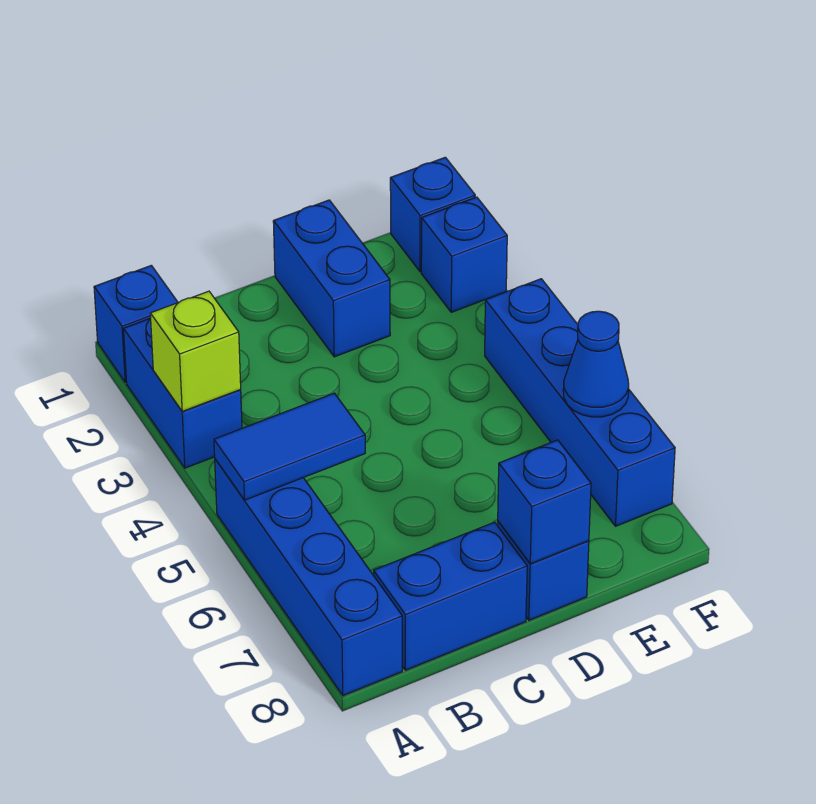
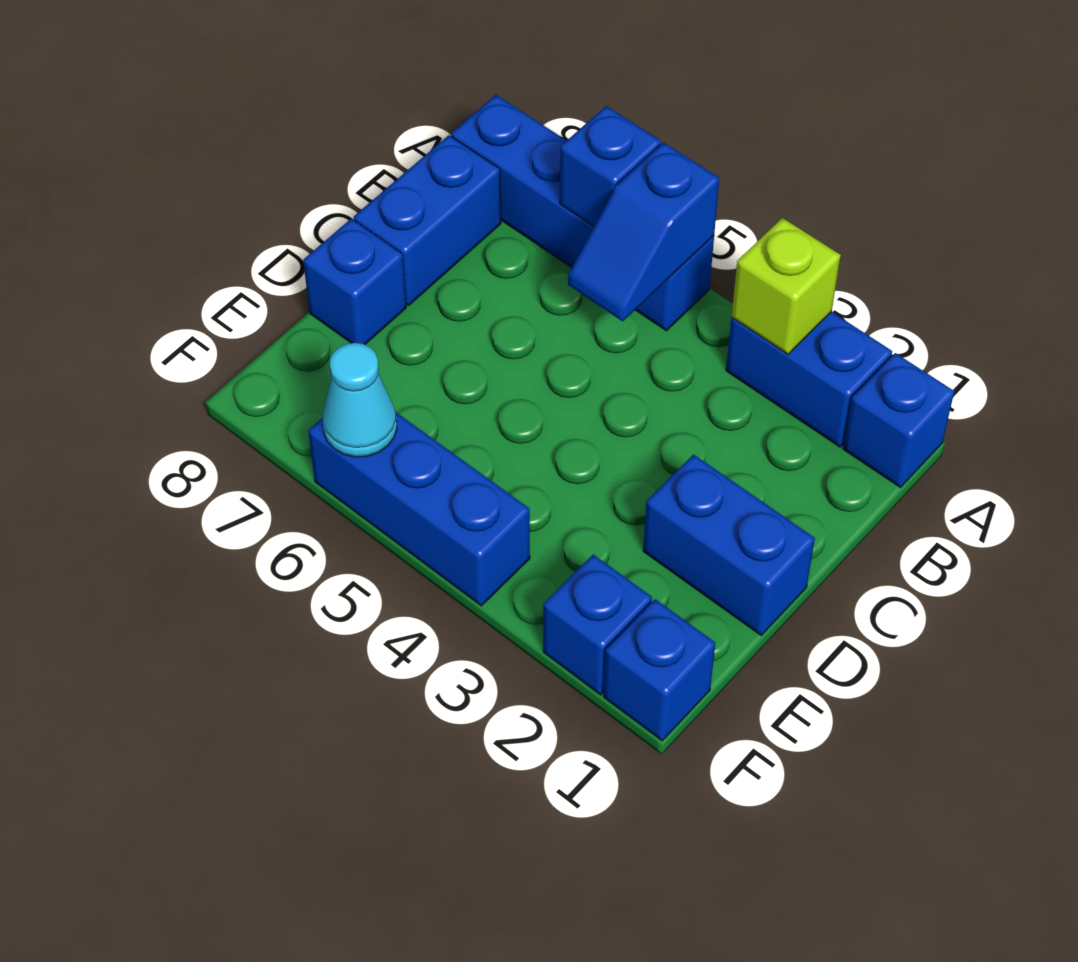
blue tile A5:B5 level 2 -> blue slope A5:B5 level 2 top A
blue brick D8 level 2 -> blue brick A6 level 2
blue brick F4:F7 level 1 -> blue brick F4:F6 level 1
blue cone F6 level 2 -> cyan cone F6 level 2

